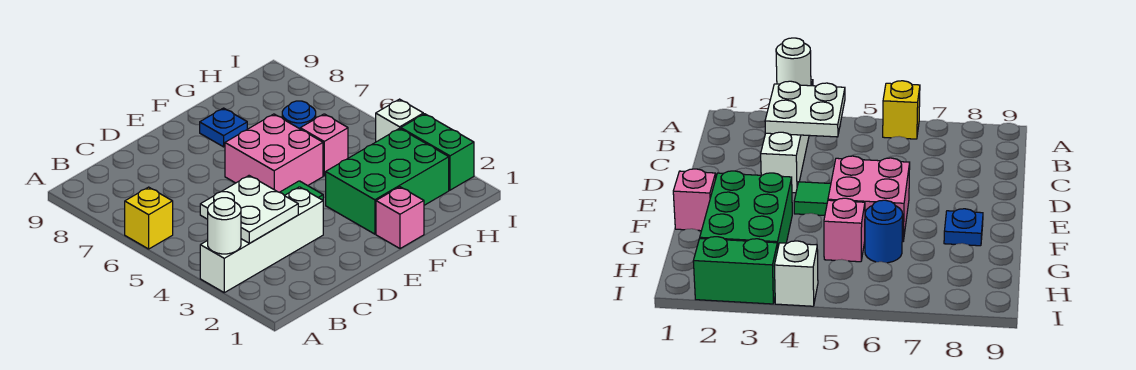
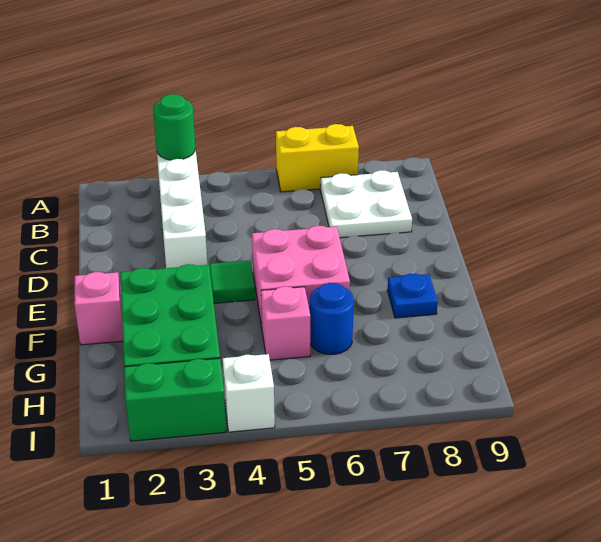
white round brick A3 level 2 -> green round brick A3 level 2
yellow brick A6 level 1 -> yellow brick A6:A7 level 1
white plate B3:C4 level 2 -> white plate B7:C8 level 1

